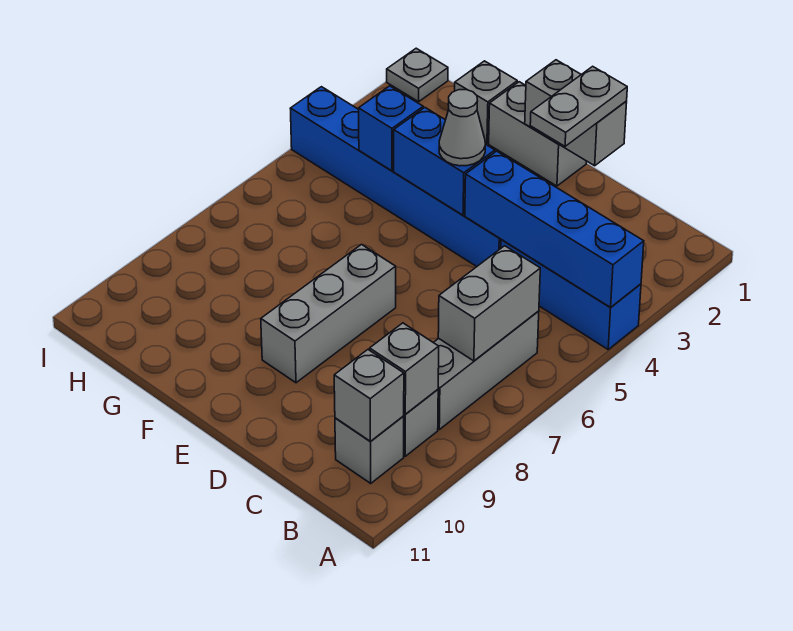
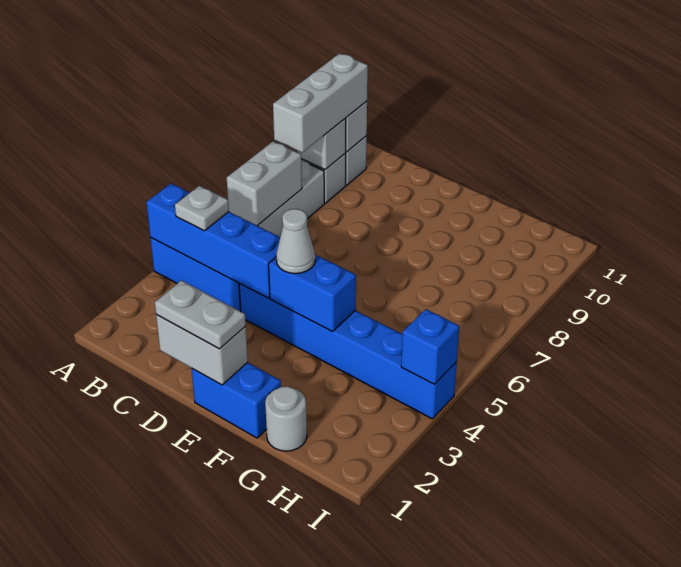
grey plate D1:D2 level 3 -> grey plate D1:E1 level 3
grey brick E1:F1 level 1 -> blue brick E1:F1 level 1
grey brick E7:E9 level 1 -> grey brick B8:B10 level 3
grey brick G1 level 1 -> grey round brick G1 level 1
blue brick G4 level 2 -> blue brick I4 level 2
grey plate I1 level 1 -> grey plate B4 level 3

